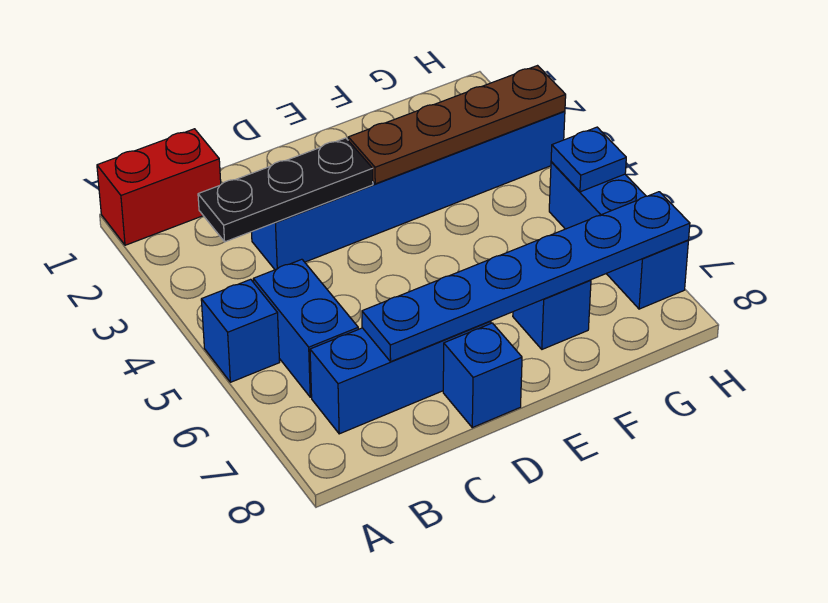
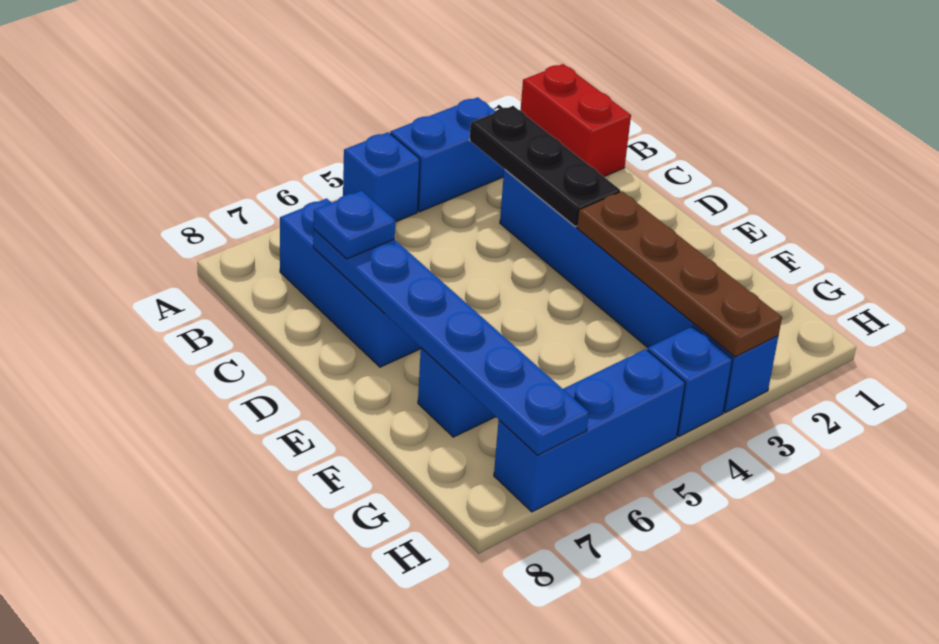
blue brick B5:B6 level 1 -> blue brick A3:A4 level 1
blue brick D8 level 1 -> blue brick H4 level 1
blue plate H5 level 2 -> blue plate C7 level 3

